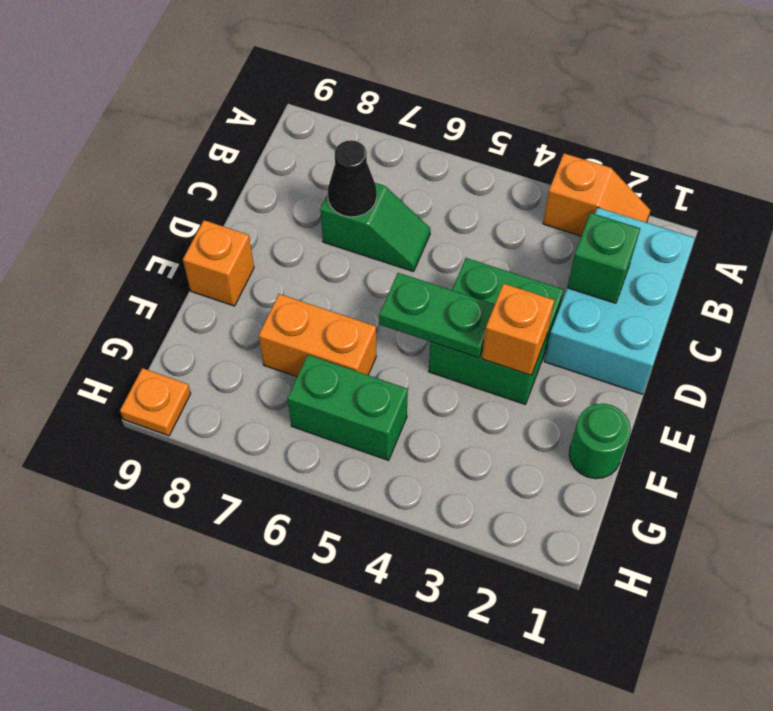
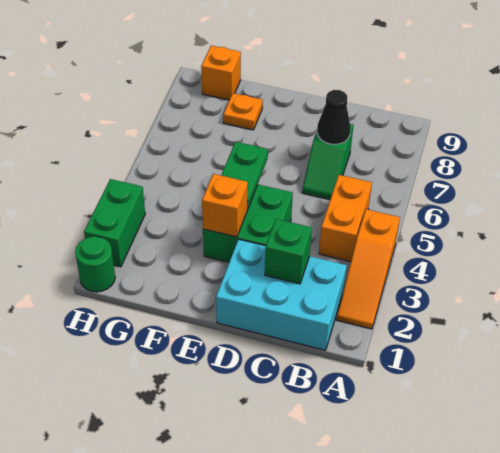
orange slope A2:A3 level 1 top 3 -> orange slope A2:A4 level 1 top 4
orange brick E9 level 1 -> orange brick G9 level 1
green round brick F1 level 1 -> green round brick H1 level 1
orange brick F6:F7 level 1 -> orange brick B4:B5 level 1
green brick G5:G6 level 1 -> green brick H2:H3 level 1
orange plate H9 level 1 -> orange plate F8 level 1

